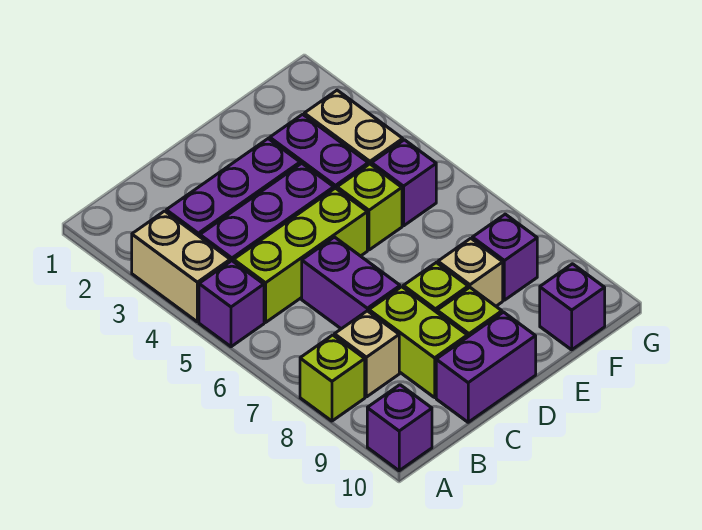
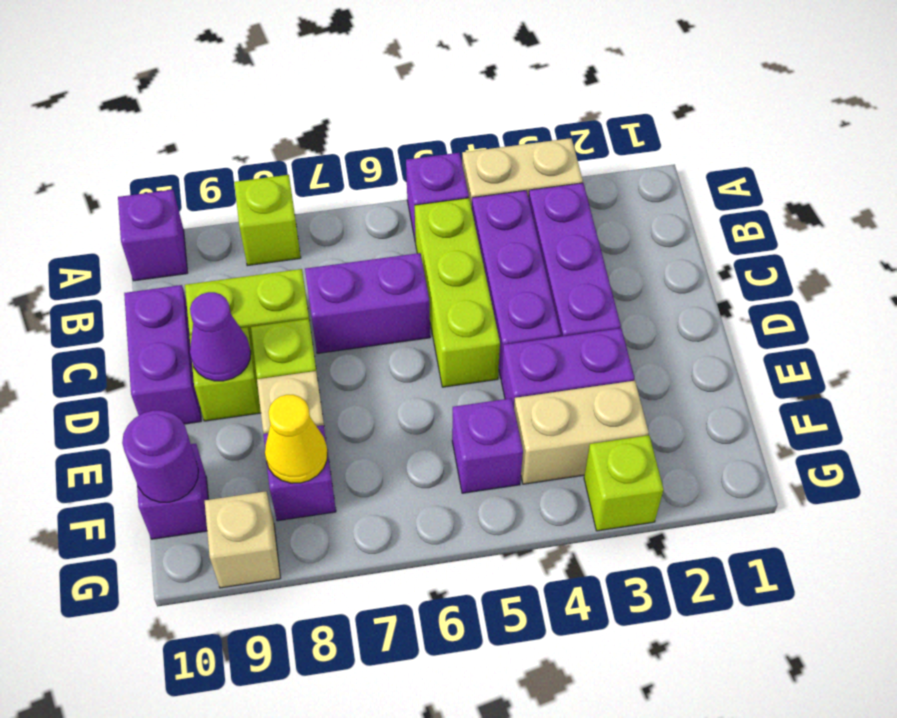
tan brick B8 level 1 -> tan brick G9 level 1
none -> purple cone D9 level 2
lime brick E5 level 1 -> lime brick G3 level 1
none -> yellow cone F8 level 2
none -> purple round brick F10 level 2

